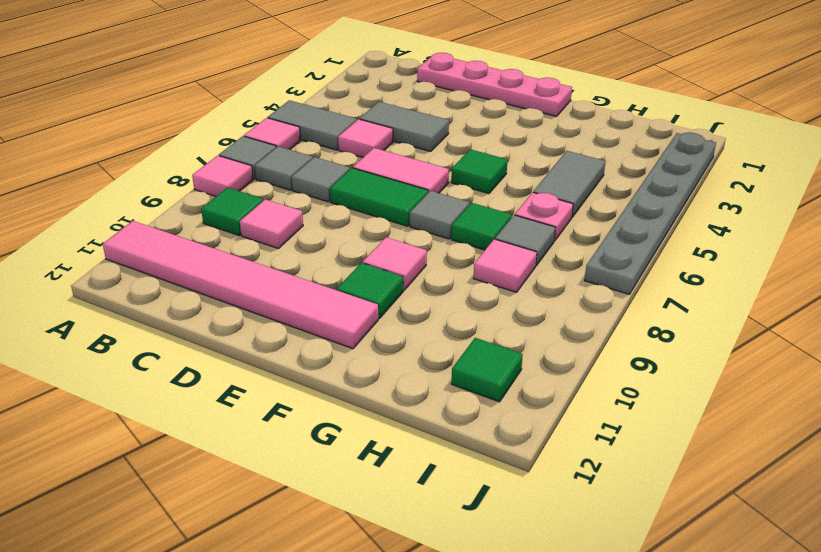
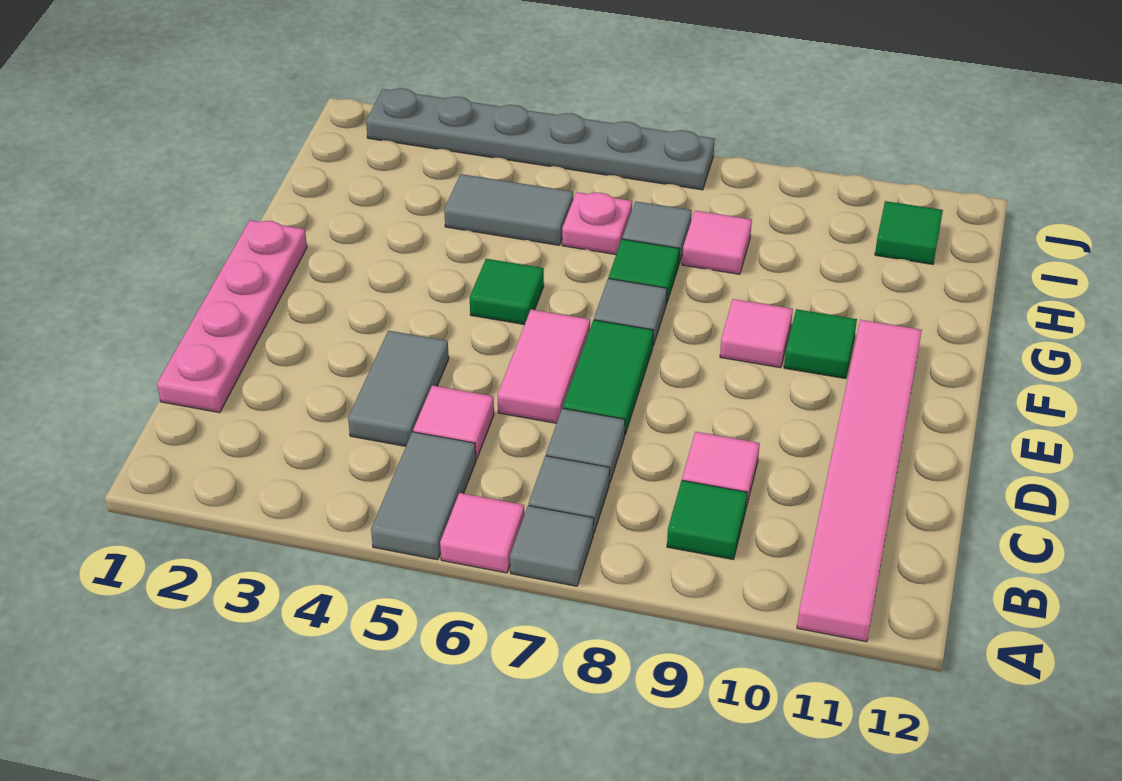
pink tile A8 level 1 -> none

